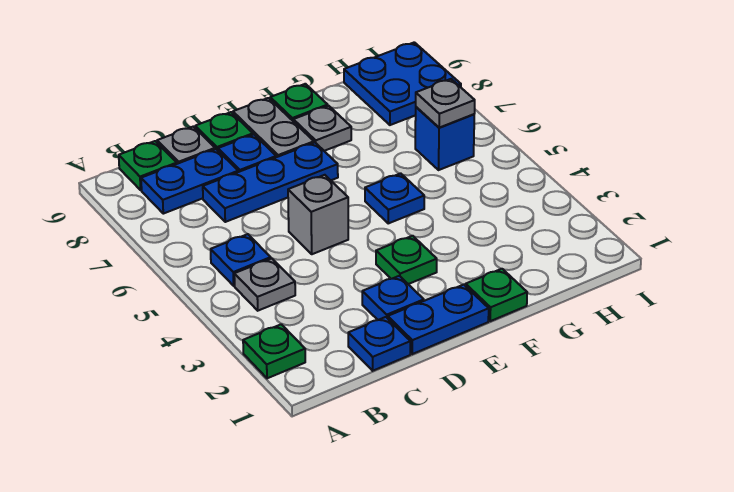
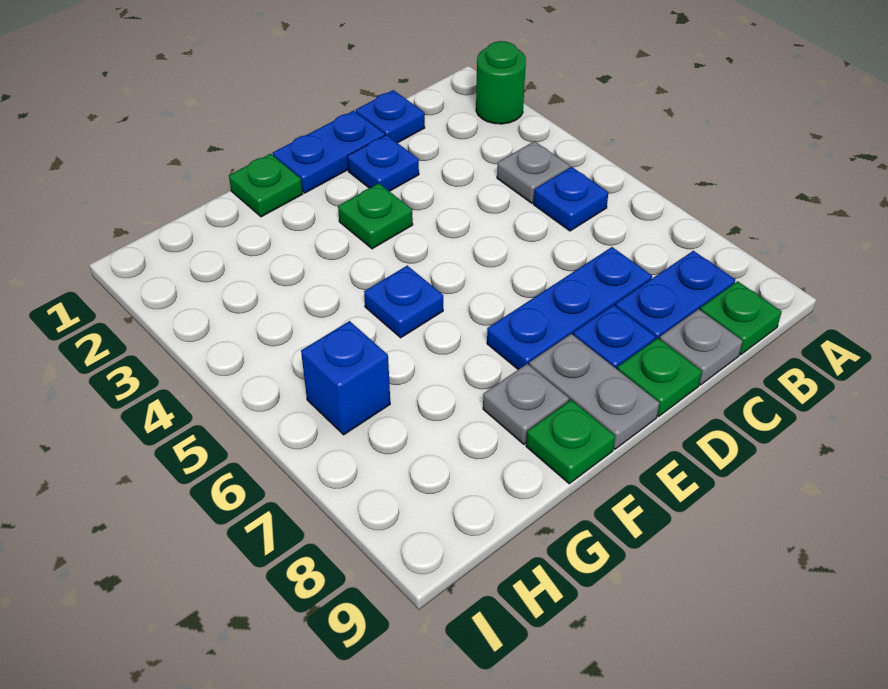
green plate A2 level 1 -> green round brick A2 level 1
grey brick D5 level 1 -> none
grey plate H6 level 2 -> none
blue plate H8:I9 level 1 -> none

